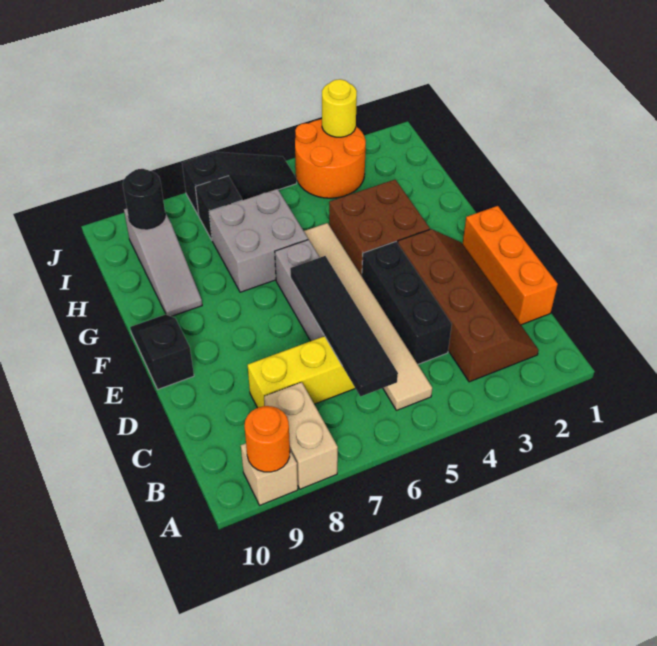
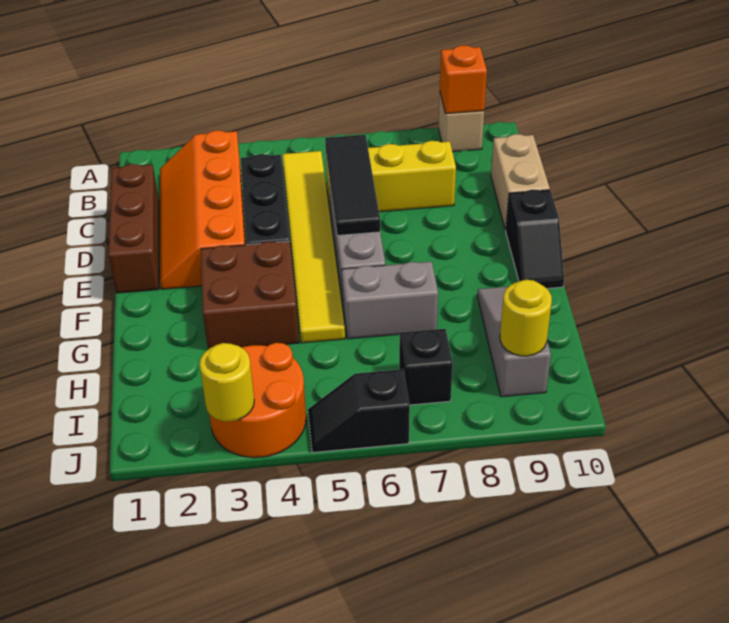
tan brick A8:B8 level 1 -> tan brick C10:D10 level 1
orange round brick A9 level 2 -> orange brick A9 level 2
brown slope B2:E3 level 1 top 3 -> orange slope B2:E3 level 1 top 3
tan tile B5:G5 level 1 -> yellow tile B5:G5 level 1
black tile B6:E6 level 2 -> black tile C6:E6 level 2
orange brick C1:E1 level 1 -> brown brick C1:E1 level 1
grey brick G6:H7 level 1 -> grey brick G6:G7 level 1
black round brick I9 level 2 -> yellow round brick I9 level 2
black slope J5:J7 level 1 top 7 -> black slope J5:J6 level 1 top 6

